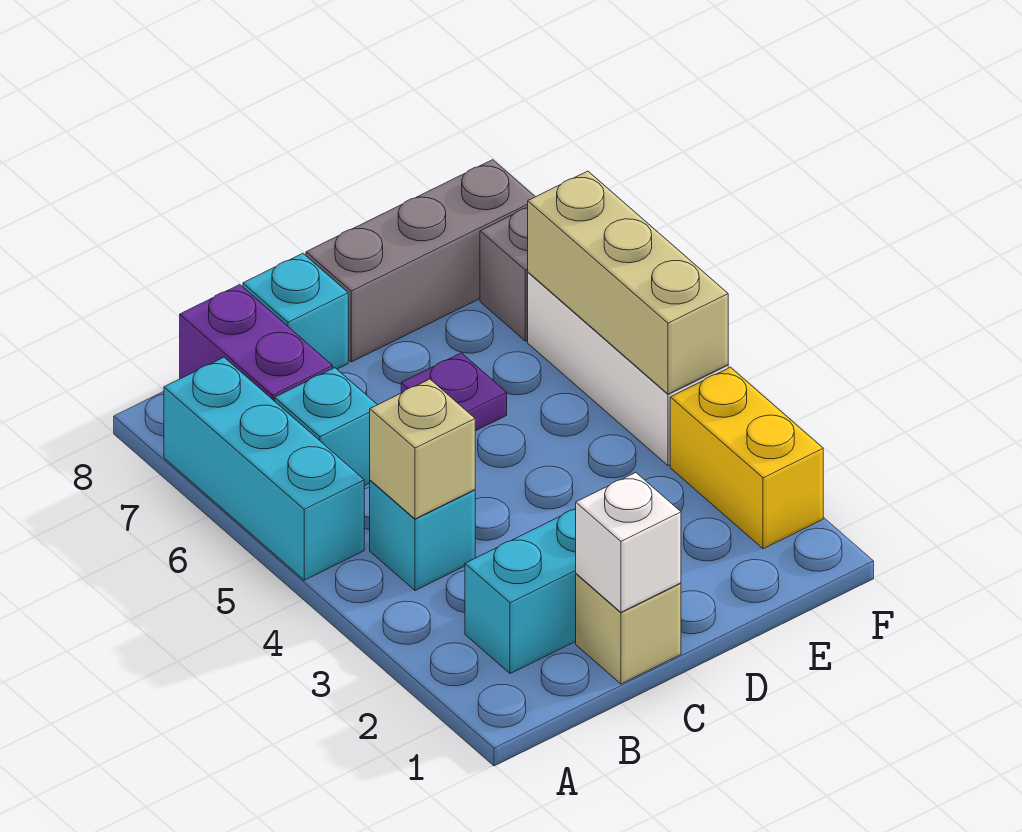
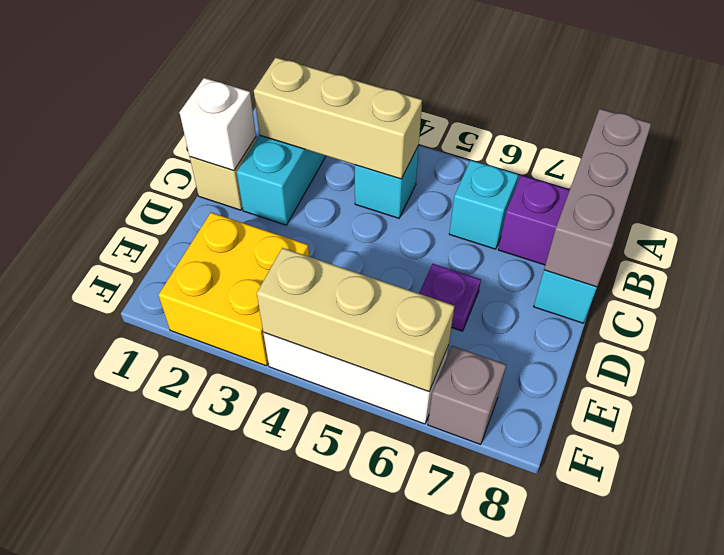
cyan brick A5:A7 level 1 -> none
tan brick B4 level 2 -> tan brick B2:B4 level 2
grey brick D8:F8 level 1 -> grey brick A8:C8 level 2
yellow brick F2:F3 level 1 -> yellow brick E2:F3 level 1

